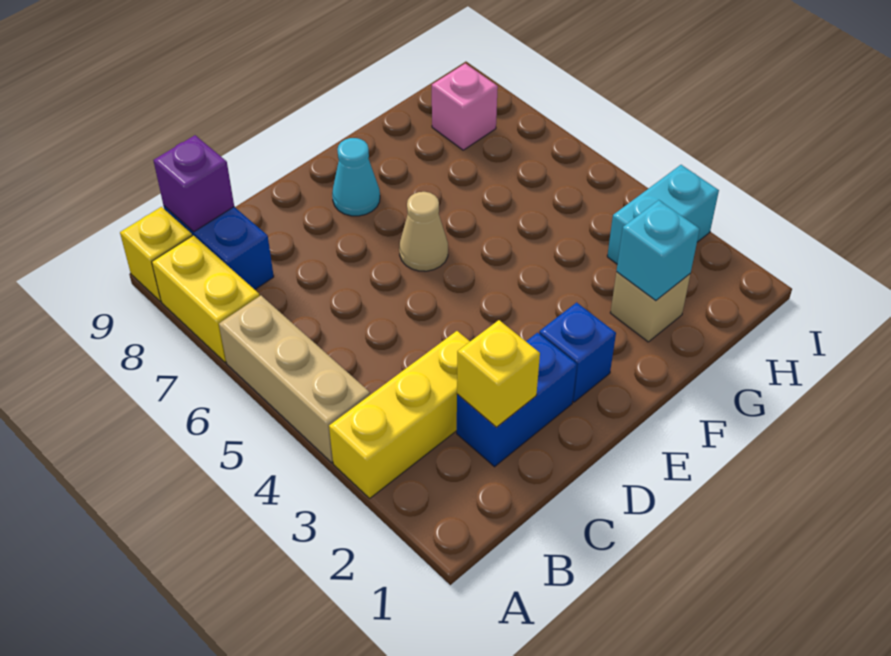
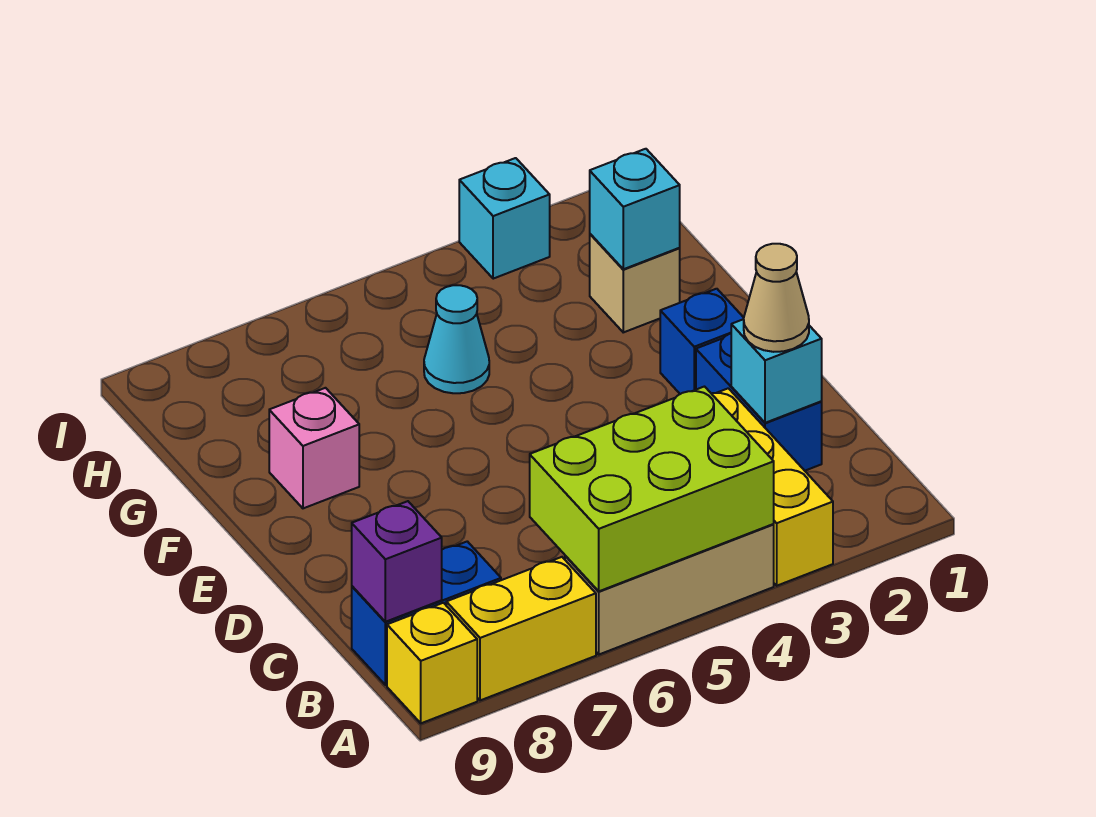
none -> lime brick A4:B6 level 2
yellow brick C2 level 2 -> cyan brick C2 level 2
tan cone E6 level 1 -> tan cone C2 level 3
cyan cone E8 level 1 -> cyan cone G5 level 1
cyan brick H3:I3 level 1 -> cyan brick I3 level 1
pink brick H8 level 1 -> pink brick F8 level 1

